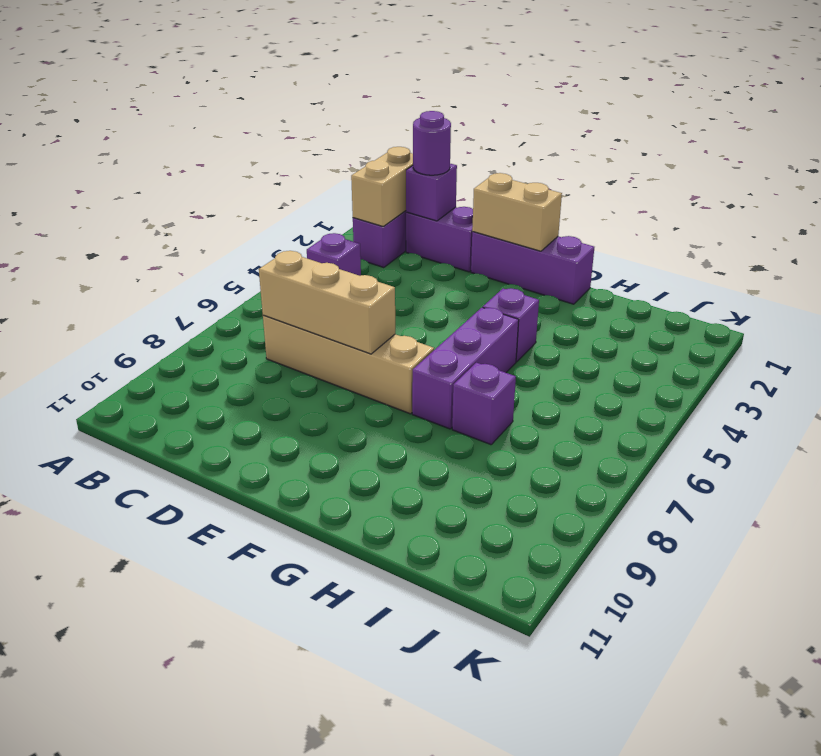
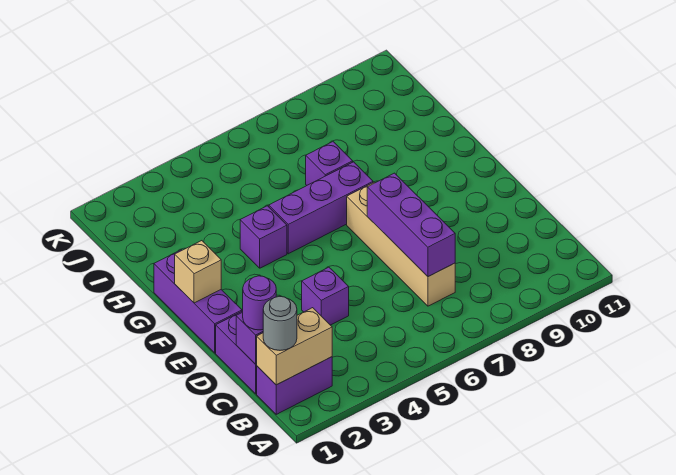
none -> grey round brick B1 level 3
purple brick B4 level 1 -> purple brick D4 level 1
tan brick C7:E7 level 2 -> purple brick C7:E7 level 2
tan brick E1:F1 level 2 -> tan brick F1 level 2

